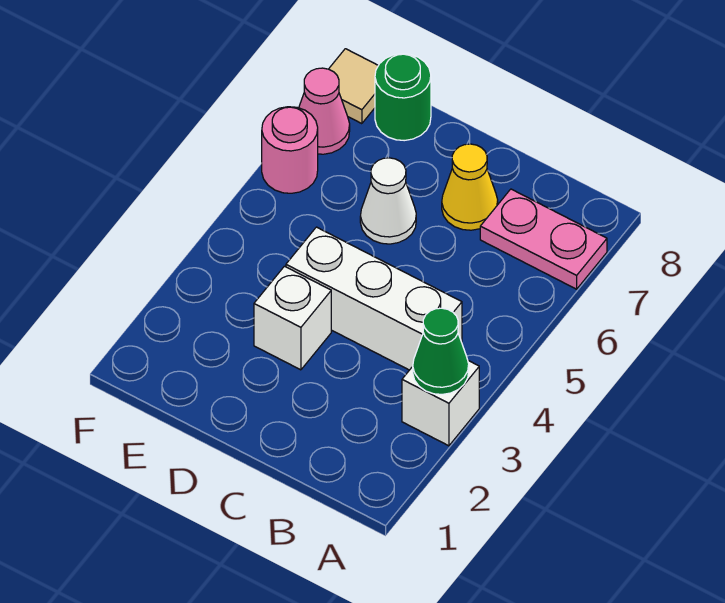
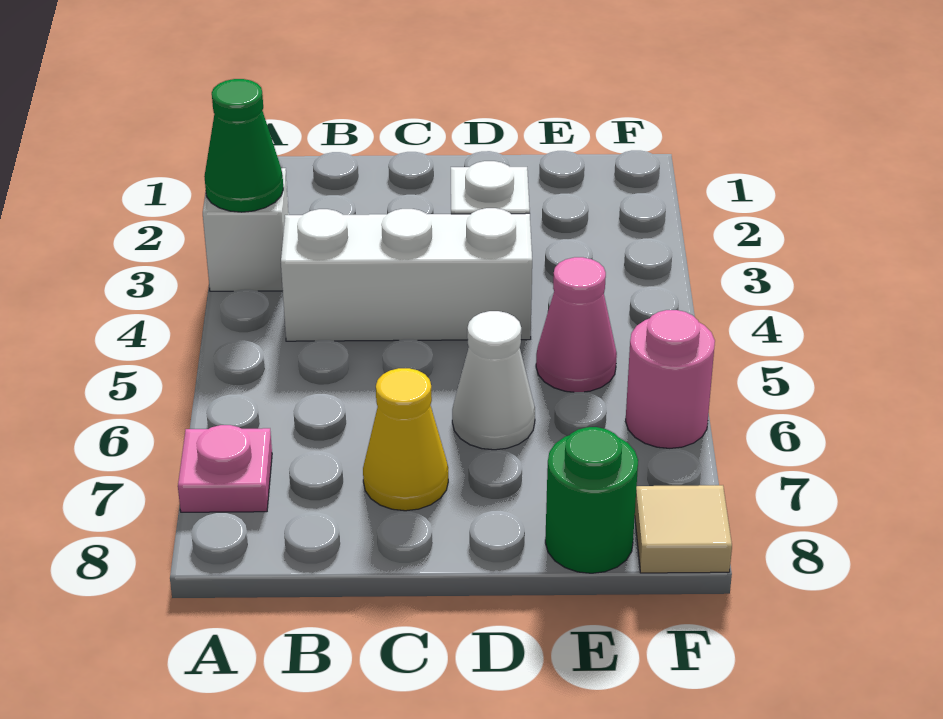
pink plate A7:B7 level 1 -> pink plate A7 level 1
pink cone F7 level 1 -> pink cone E5 level 1

